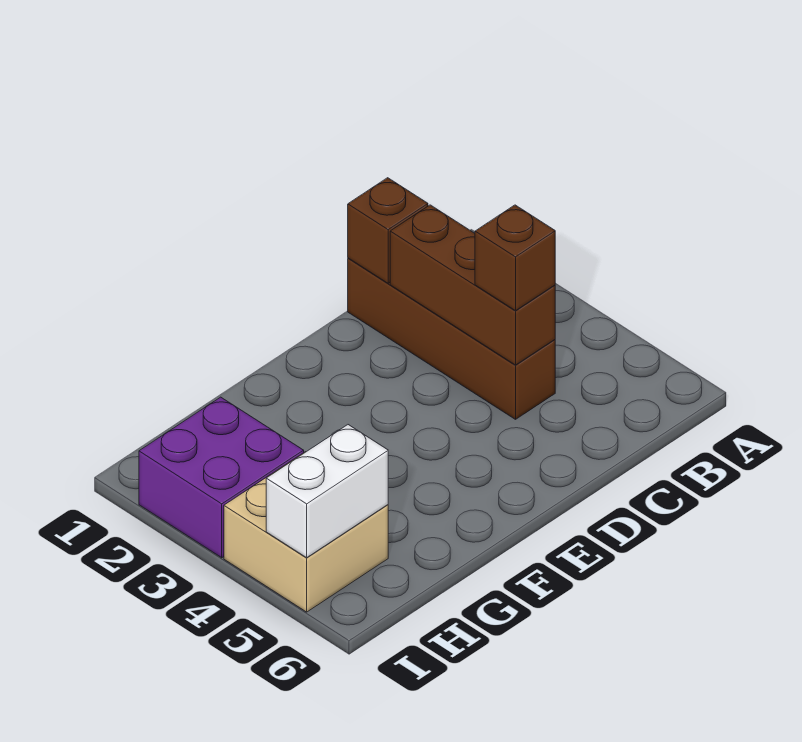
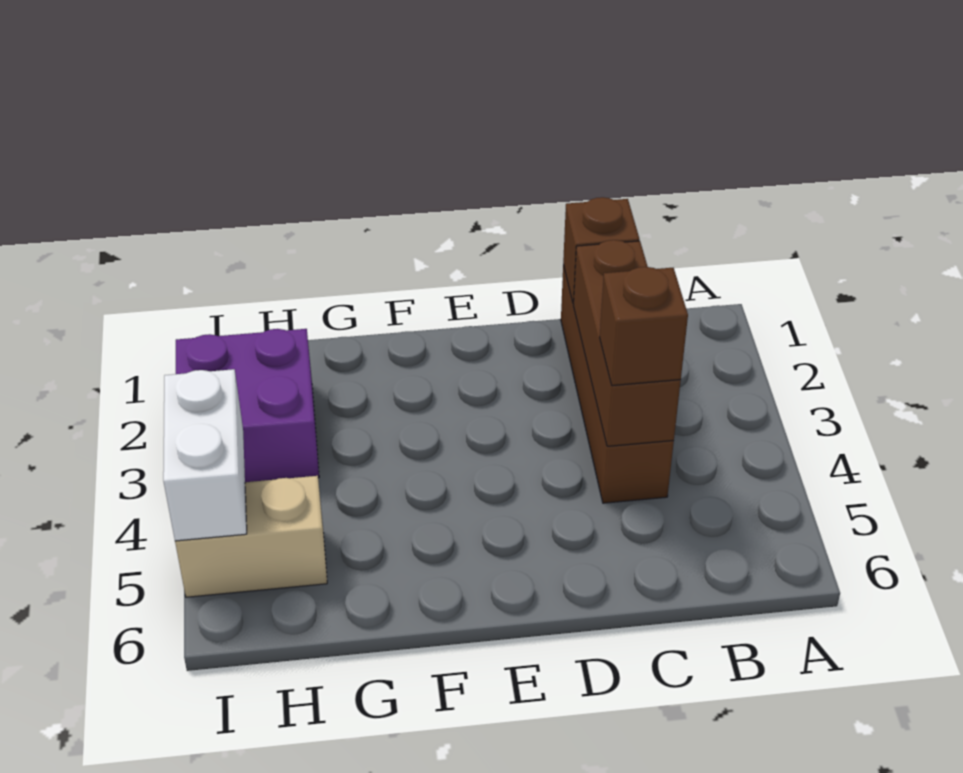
tan brick H4:I5 level 1 -> tan brick H5:I5 level 1
white brick H5:I5 level 2 -> white brick I4:I5 level 2

